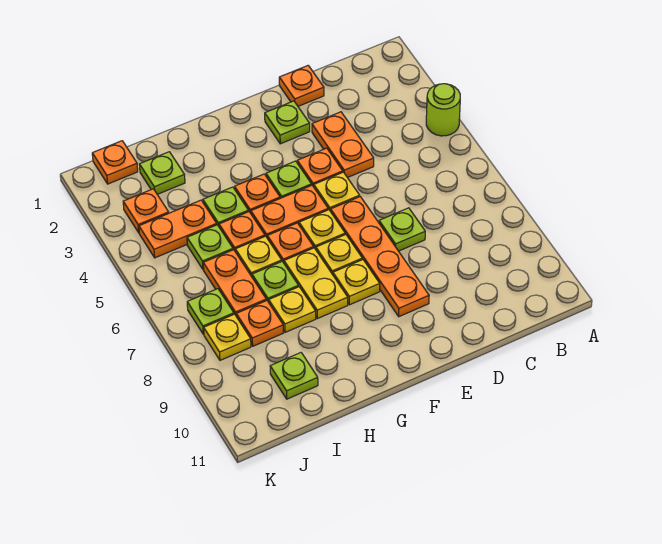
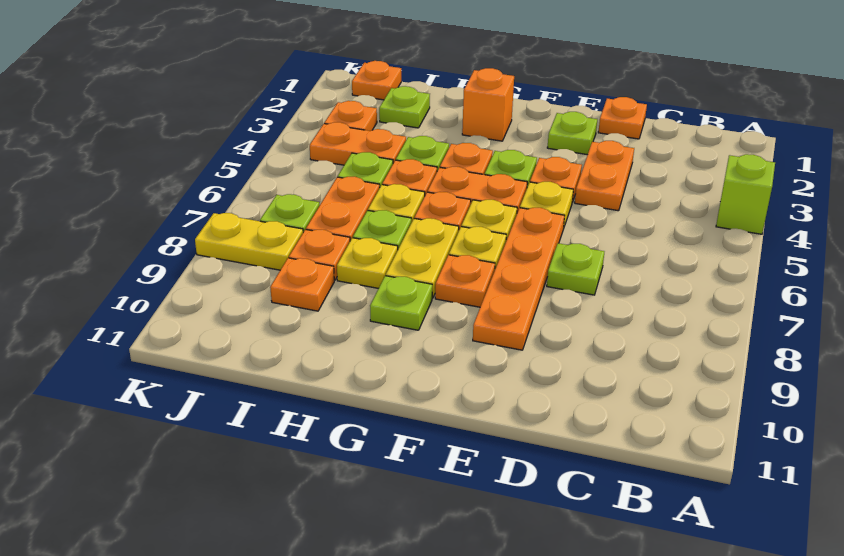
lime round brick A4 level 1 -> lime brick A4 level 1
yellow plate F8 level 1 -> orange plate F8 level 1
none -> orange brick G2 level 1
none -> orange plate I9 level 1
lime plate I10 level 1 -> lime plate G9 level 1
yellow plate J8 level 1 -> yellow plate J8:K8 level 1

